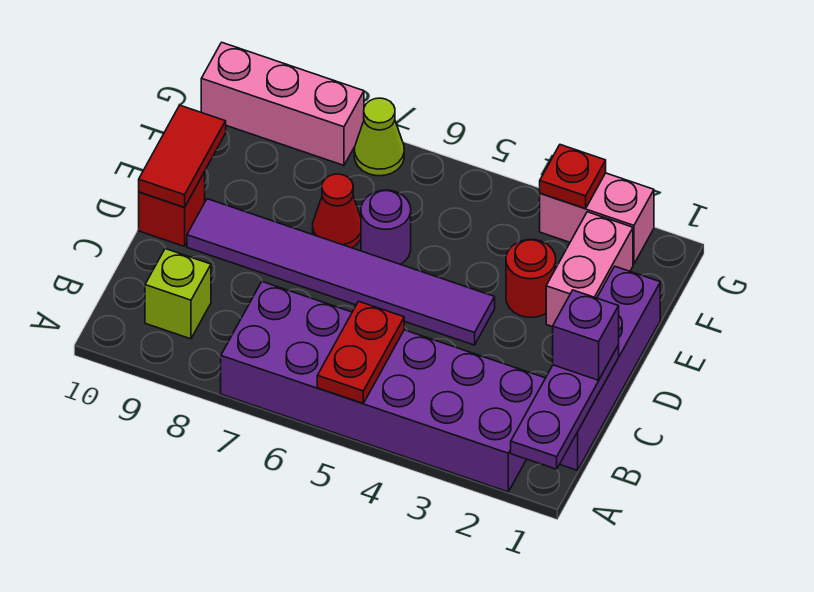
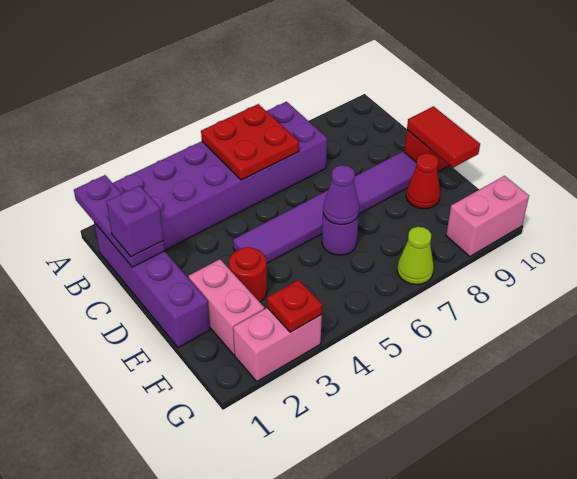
red plate A5:B5 level 2 -> red plate A5:B6 level 2
lime brick B9 level 1 -> none
none -> purple cone E6 level 2
red cone E7 level 1 -> red cone E9 level 1
pink brick G8:G10 level 1 -> pink brick G9:G10 level 1

